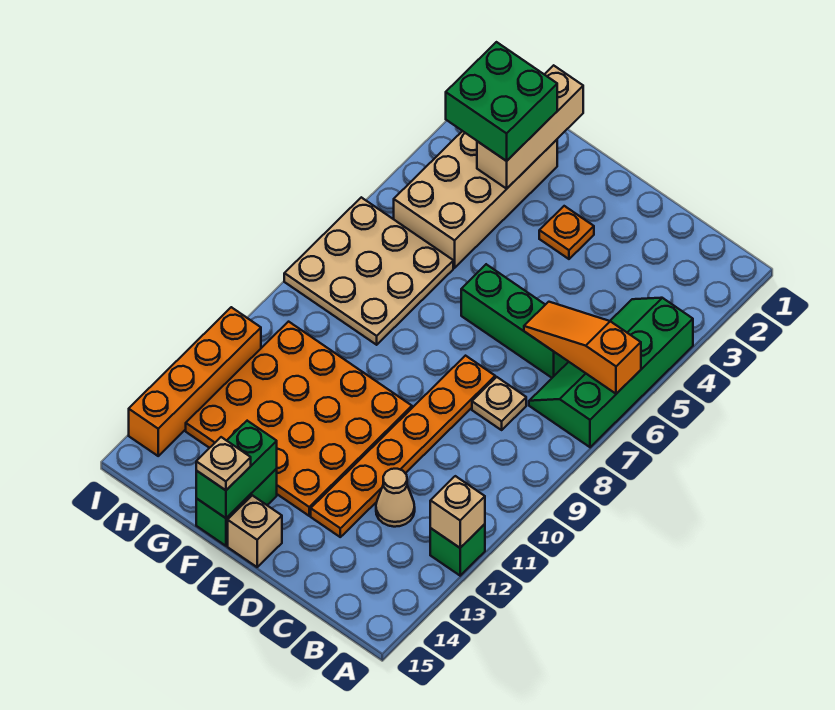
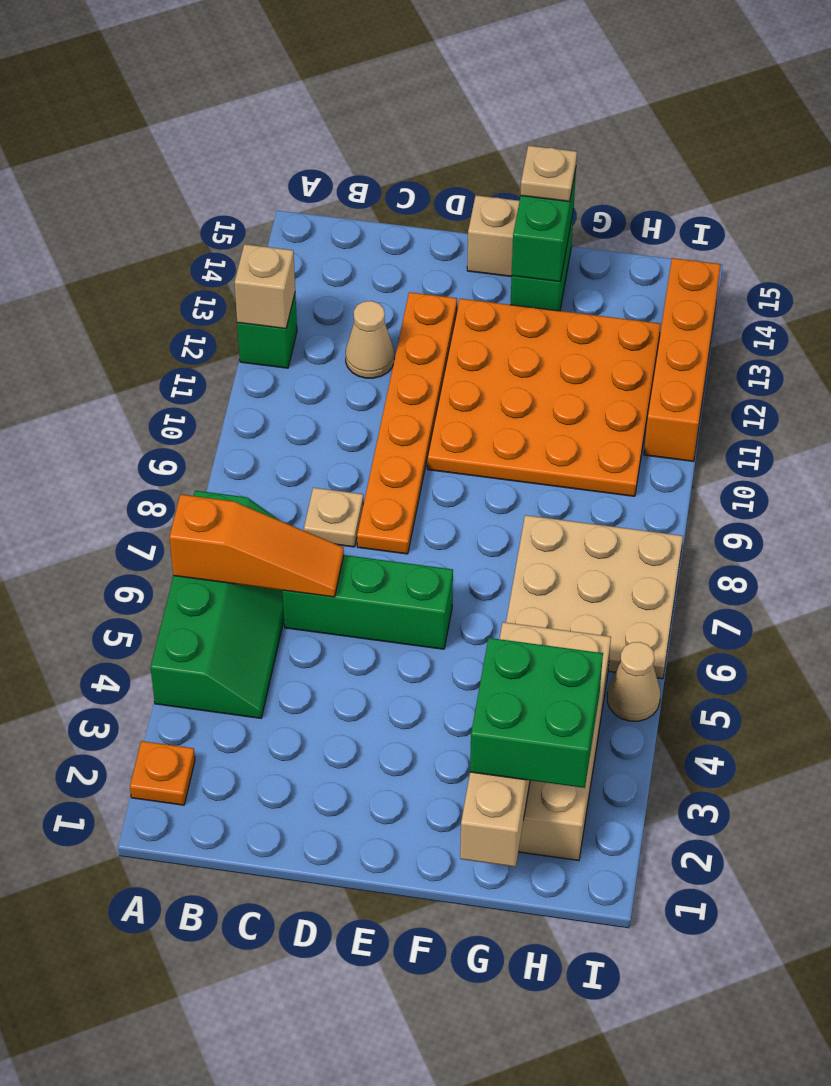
orange plate E3 level 1 -> orange plate A2 level 1
none -> tan cone I5 level 1

